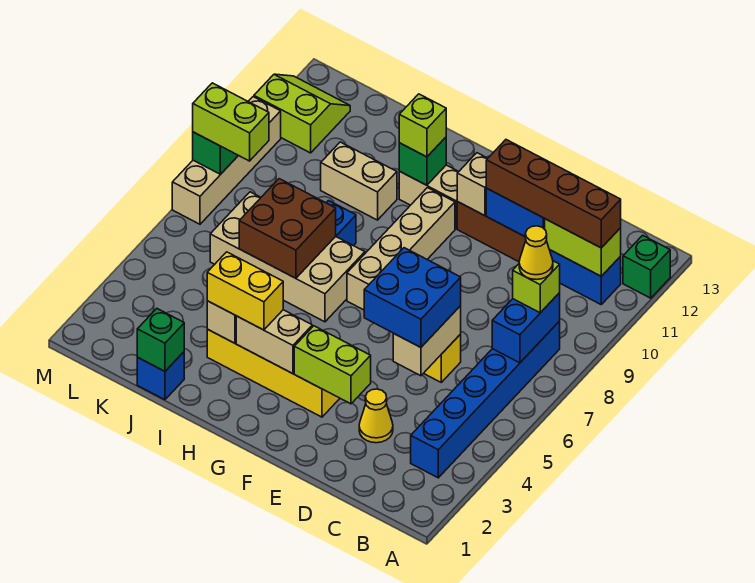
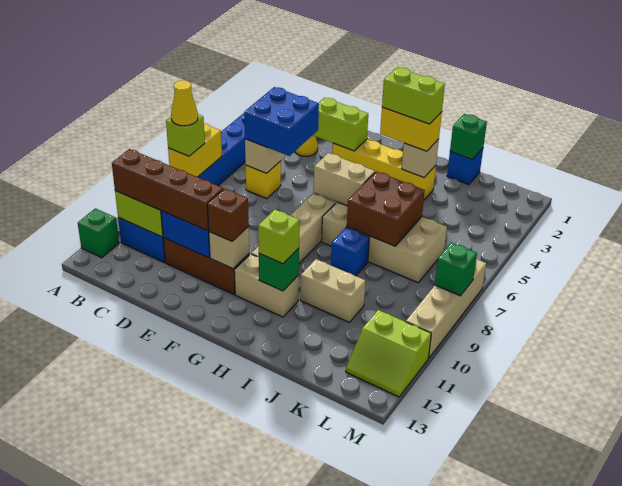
blue brick B7:B8 level 2 -> yellow brick B7:B8 level 2
none -> brown brick F11 level 3
tan brick G3:H3 level 2 -> tan brick G6:H6 level 2
lime brick L8:M8 level 3 -> lime brick H3:I3 level 4

